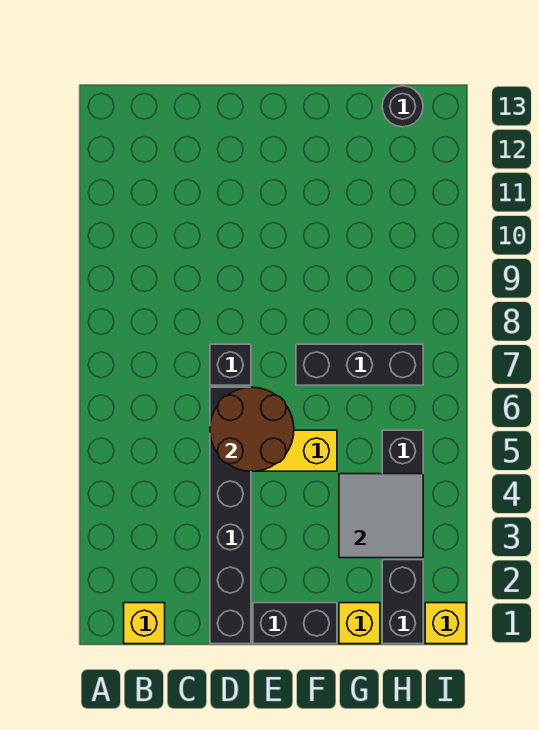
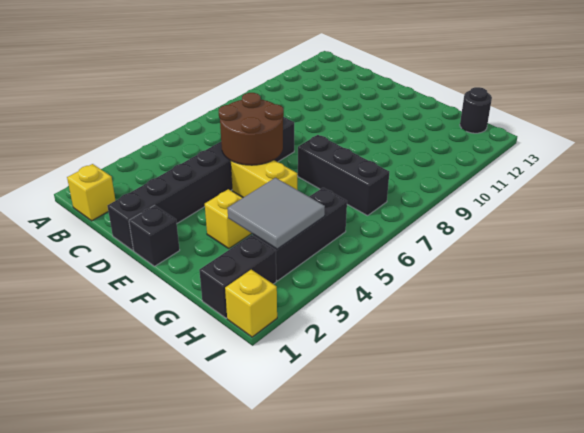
black brick E1:F1 level 1 -> black brick E1 level 1
yellow brick G1 level 1 -> yellow brick F3 level 1

